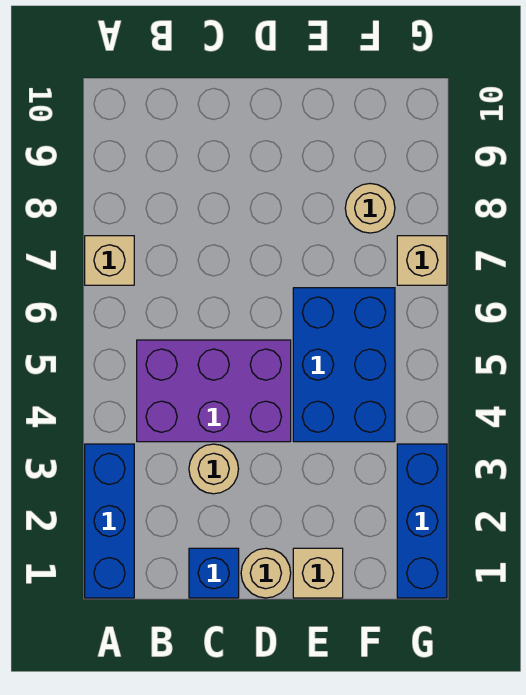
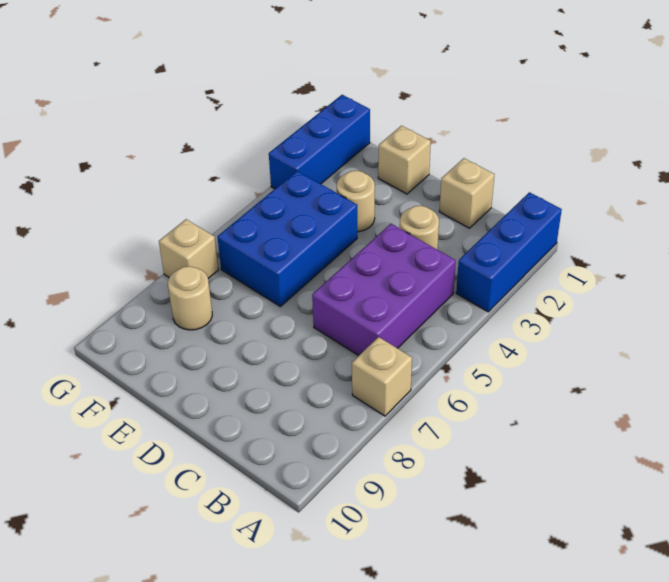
purple brick B4:D5 level 1 -> purple brick B4:C6 level 1
blue brick C1 level 1 -> tan brick C1 level 1
tan round brick D1 level 1 -> tan round brick E3 level 1

